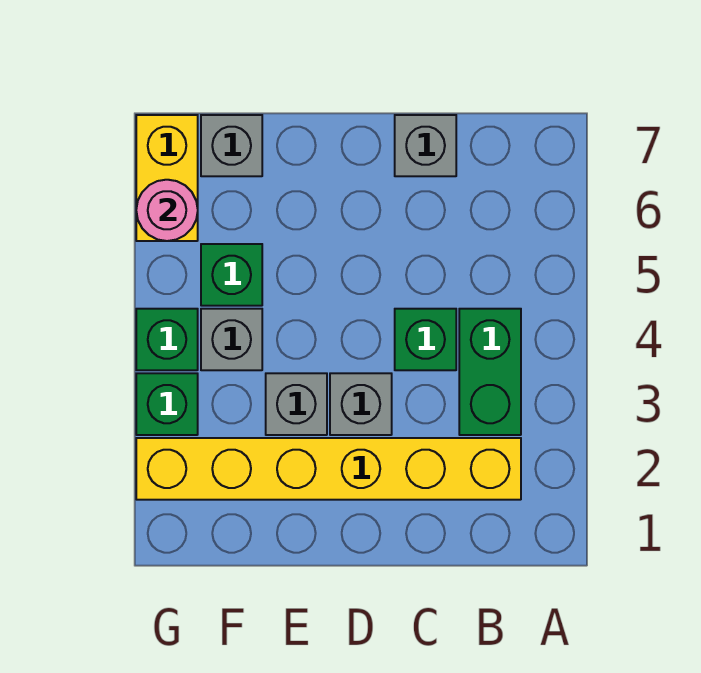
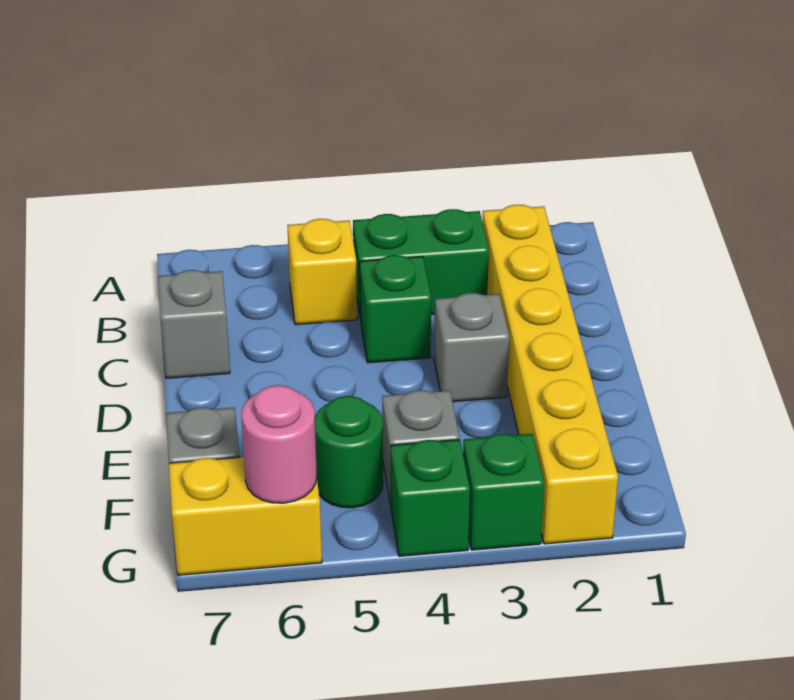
none -> yellow brick B5 level 1
grey brick E3 level 1 -> none
green brick F5 level 1 -> green round brick F5 level 1

